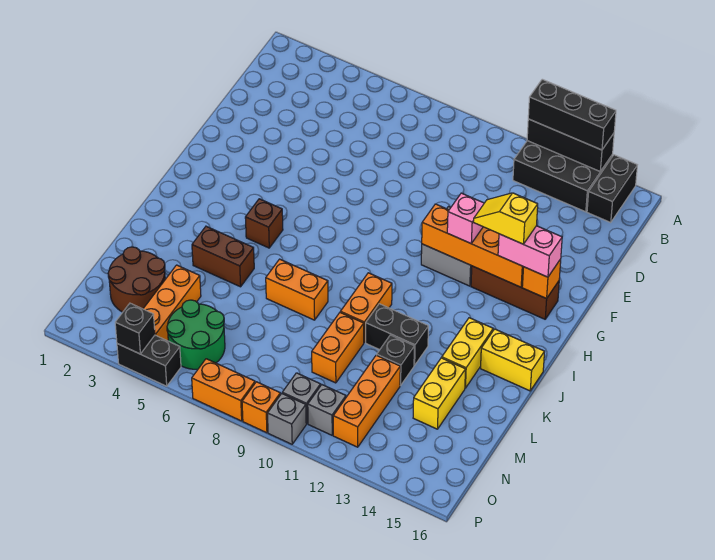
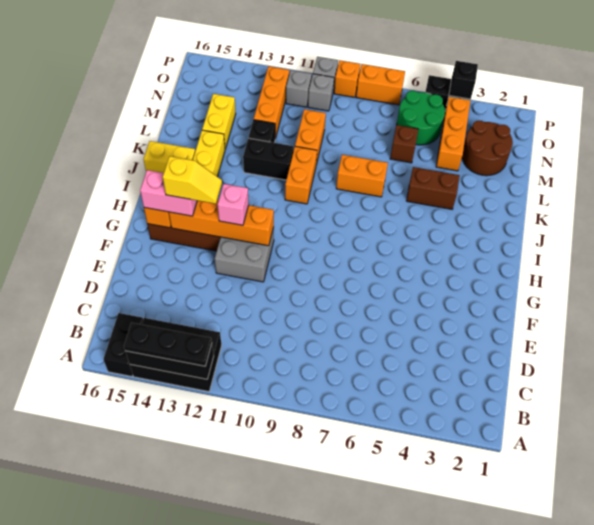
black brick A12:A14 level 3 -> black plate A12:A14 level 3
brown brick I5 level 1 -> brown brick M6 level 1

